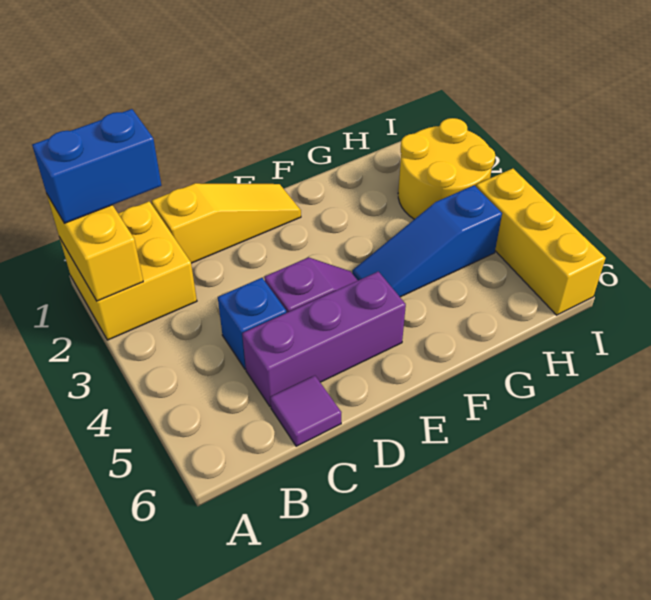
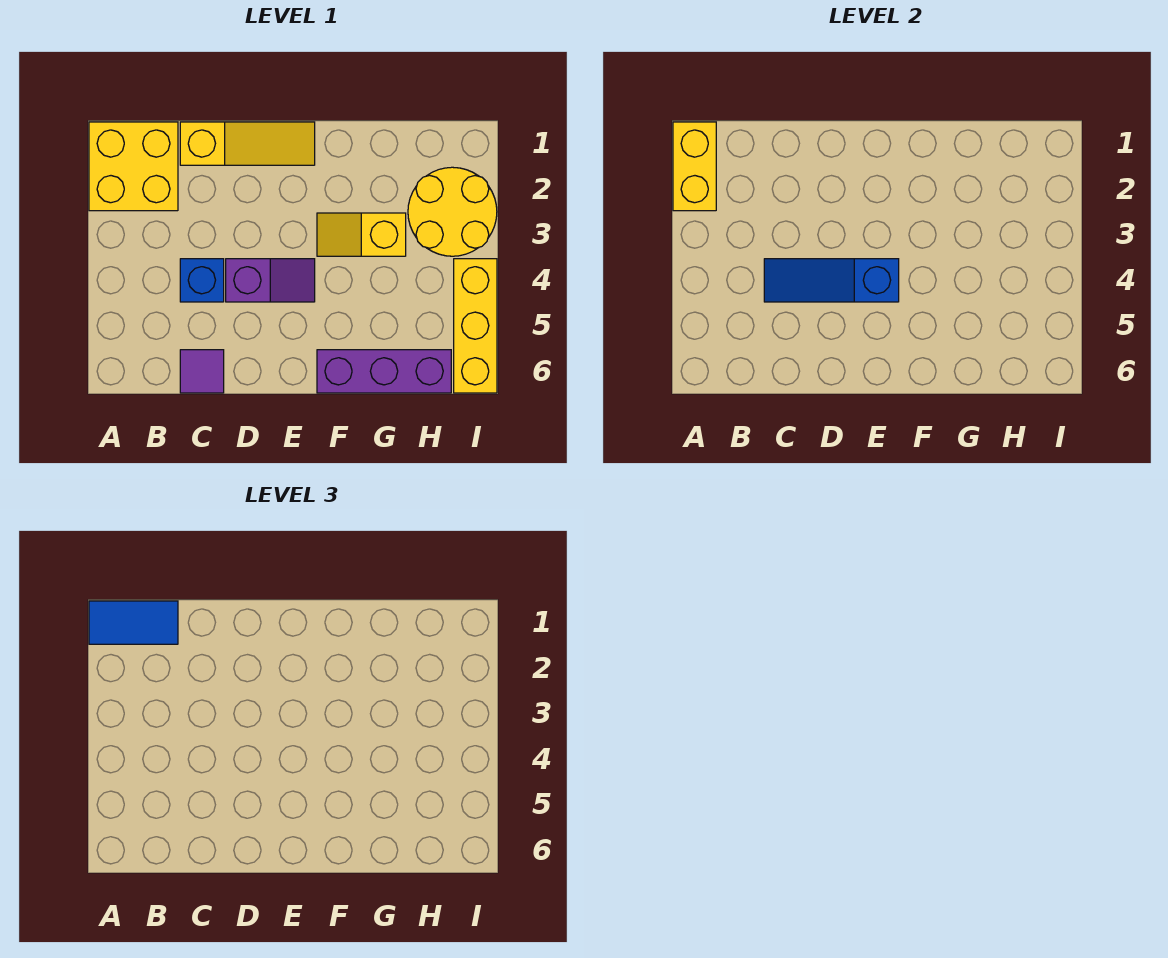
blue brick A1:B1 level 3 -> blue tile A1:B1 level 3
purple brick C5:E5 level 1 -> purple brick F6:H6 level 1
none -> yellow slope F3:G3 level 1 top G
blue slope F4:H4 level 1 top H -> blue slope C4:E4 level 2 top E

